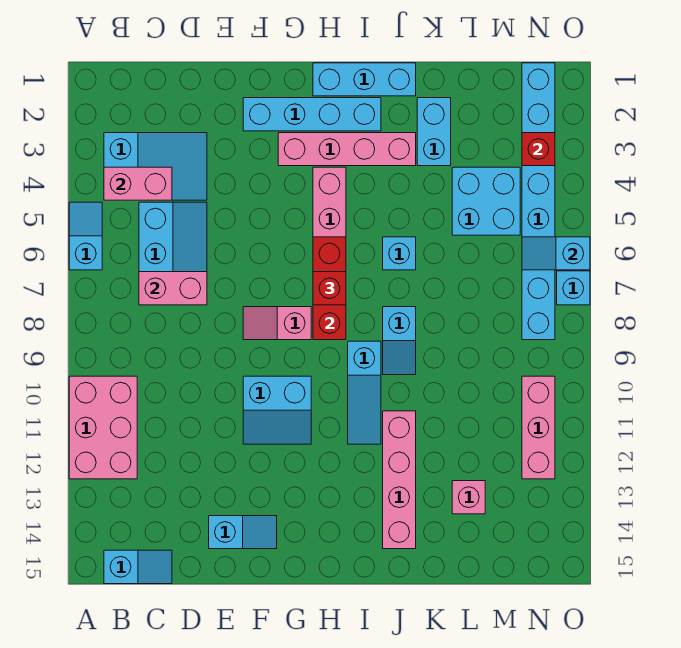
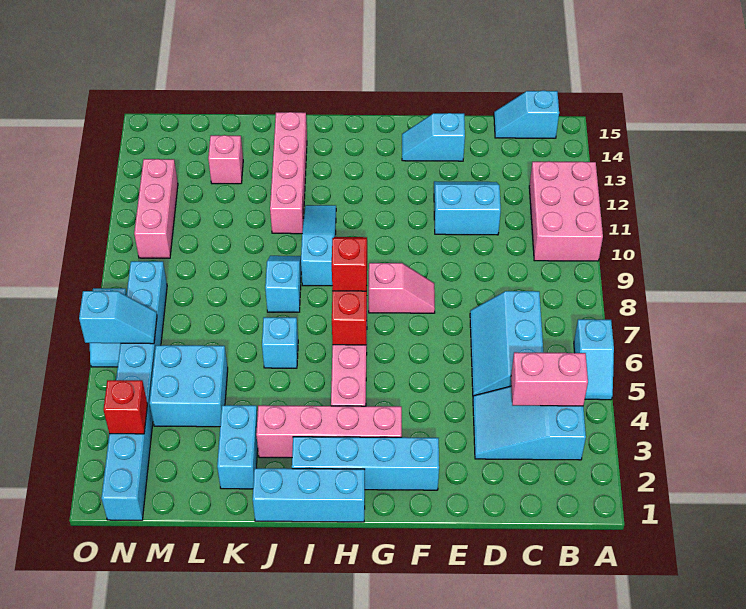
pink brick C7:D7 level 2 -> none
cyan slope F10:G11 level 1 top 10 -> cyan slope D11:E12 level 1 top 11

